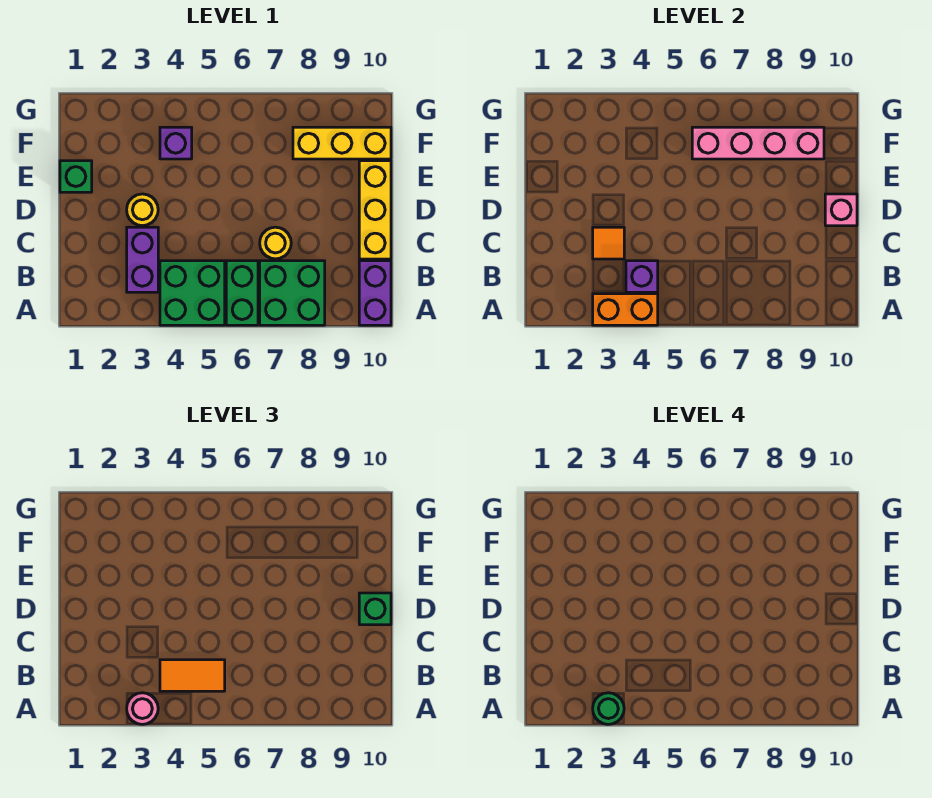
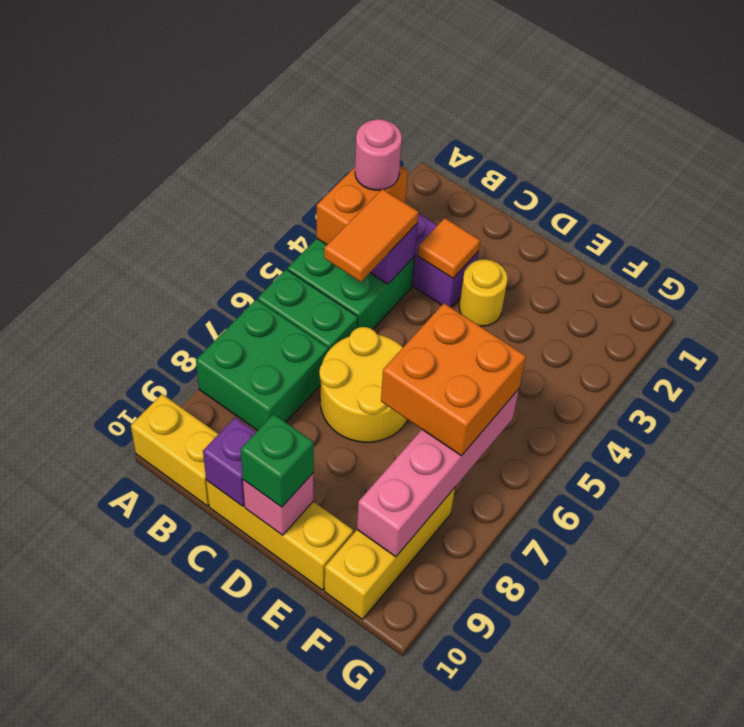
green round brick A3 level 4 -> none
purple brick A10:B10 level 1 -> yellow brick A10:B10 level 1
yellow round brick C7 level 1 -> yellow round brick C6:D7 level 1
green brick E1 level 1 -> none
none -> orange brick E6:F7 level 3
purple brick F4 level 1 -> purple brick C10 level 2

